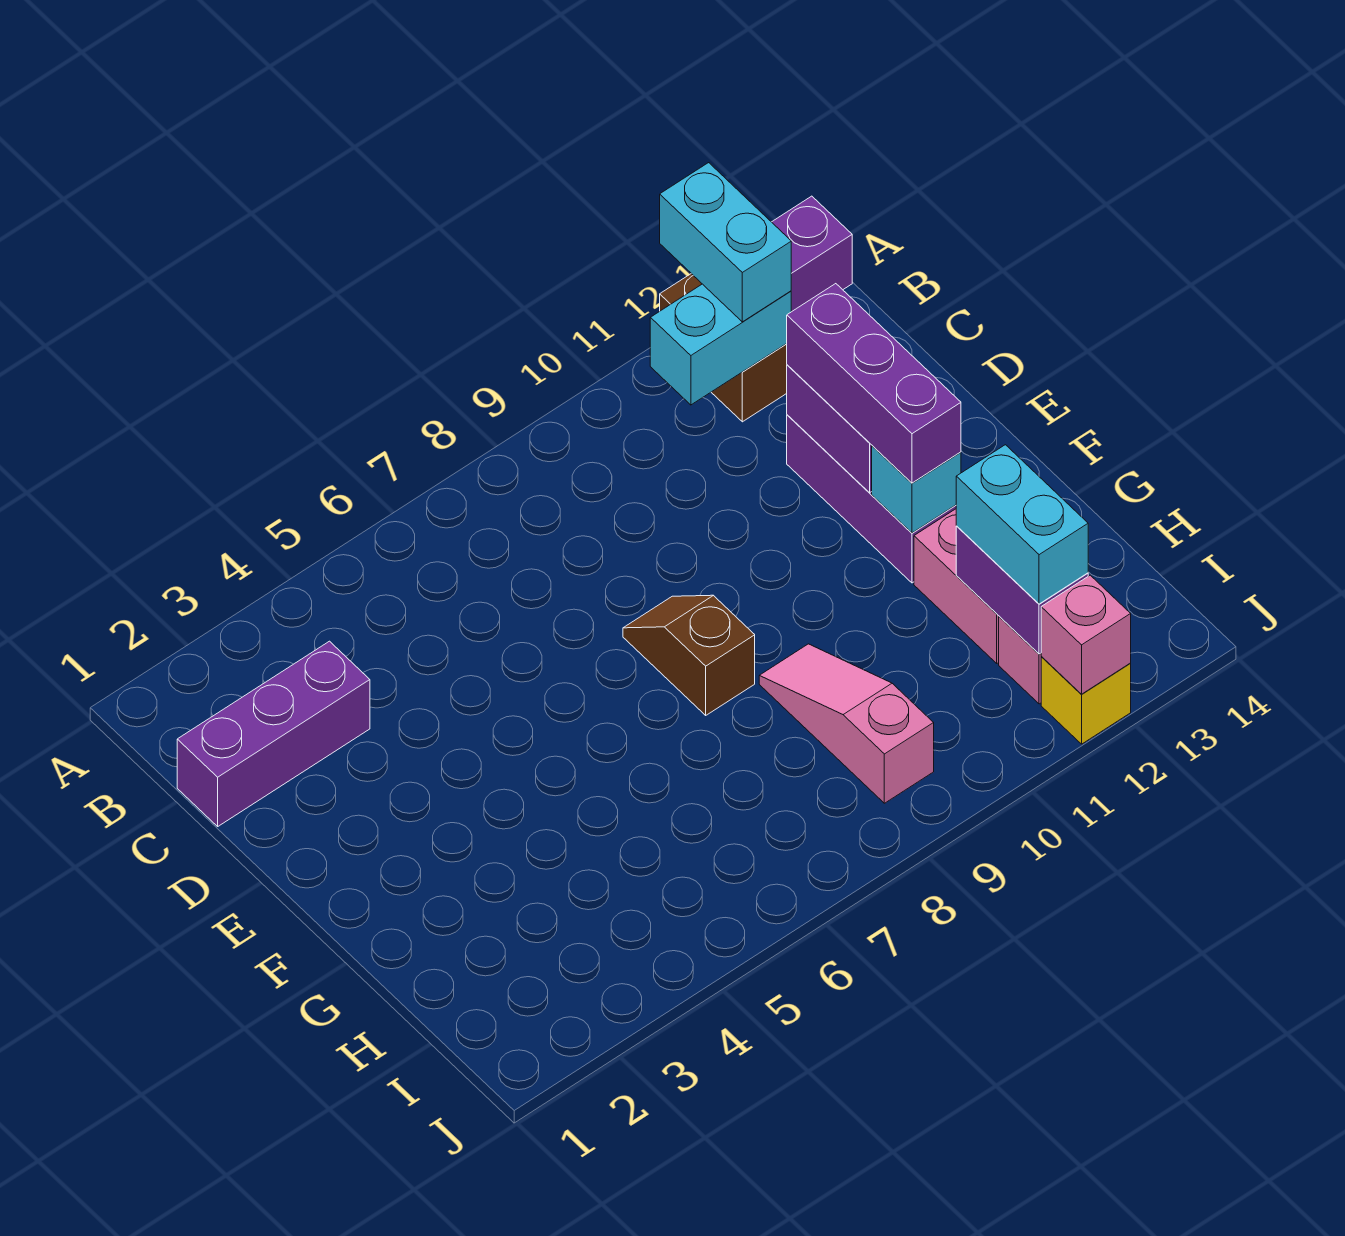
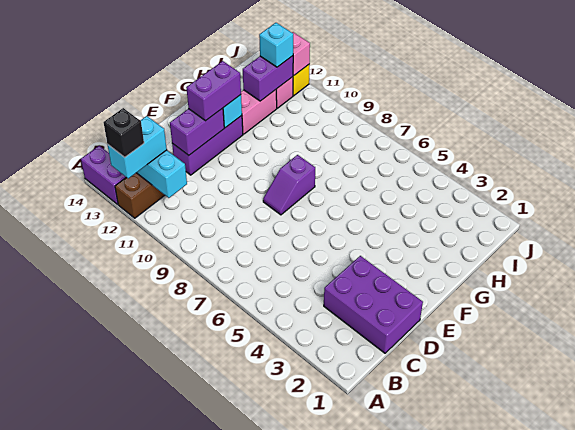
none -> black brick A12 level 4
purple brick C1:C3 level 1 -> purple brick C1:D3 level 1
purple brick D12:F12 level 3 -> purple brick E12:F12 level 3
brown slope E8:F8 level 1 top F -> purple slope E8:F8 level 1 top F
pink slope G9:I9 level 1 top I -> none
cyan brick H12:I12 level 3 -> cyan brick I12 level 3

